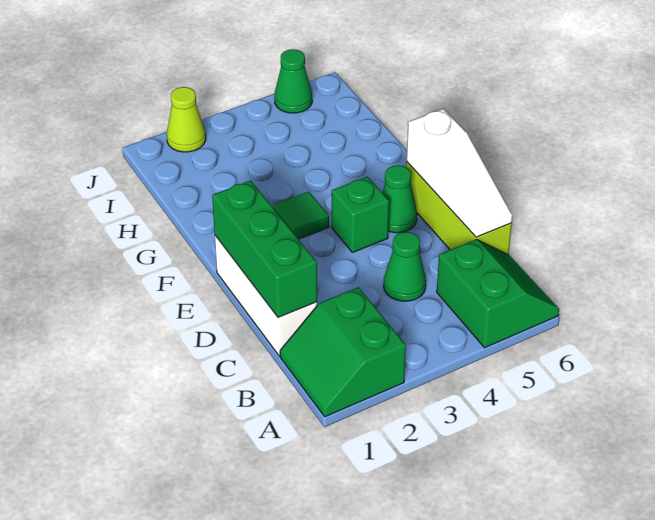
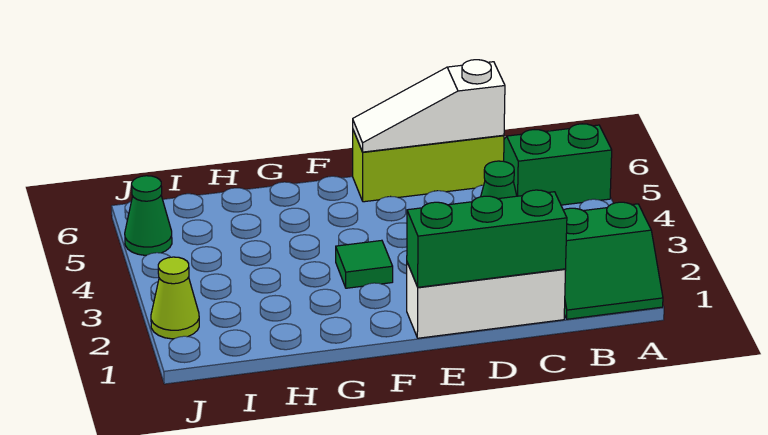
white slope C6:E6 level 2 top E -> white slope C6:E6 level 2 top C
green brick E4 level 1 -> none
green cone E5 level 1 -> none

